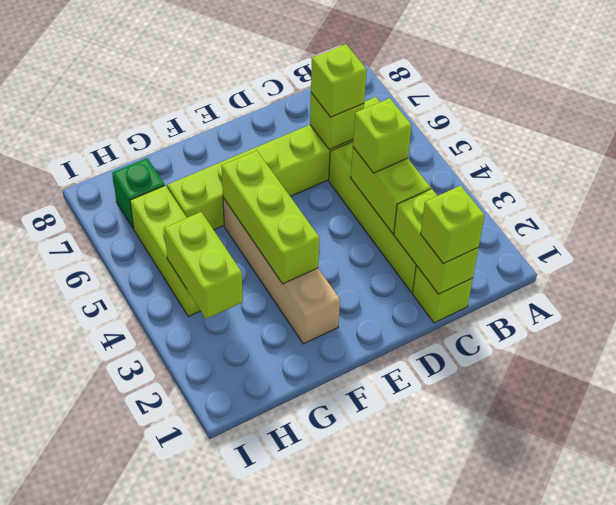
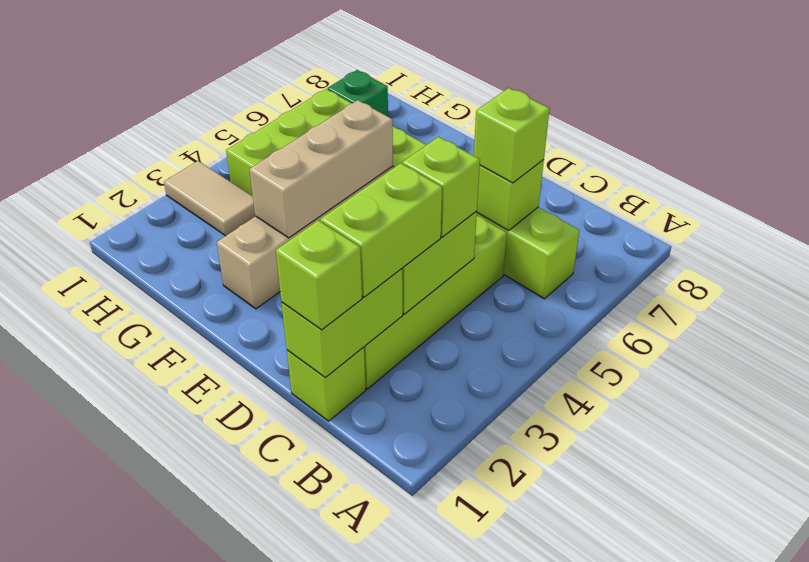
lime brick F3:F5 level 2 -> tan brick F3:F5 level 2
none -> tan tile H3:I3 level 1
lime brick H3:H4 level 2 -> lime brick C2:C3 level 3

